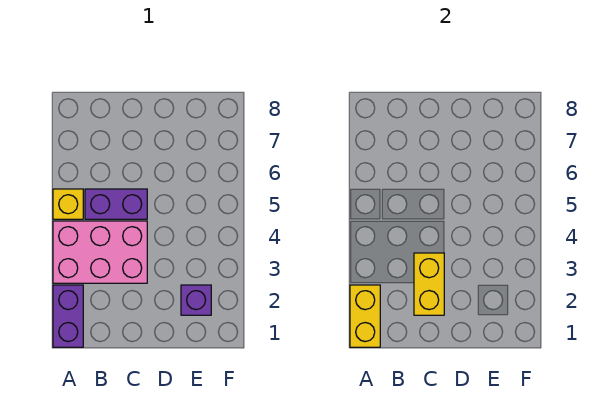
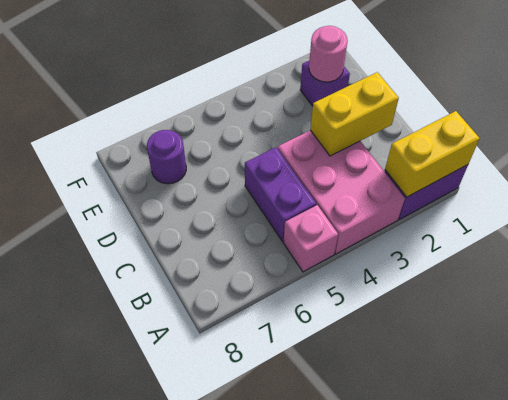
yellow brick A5 level 1 -> pink brick A5 level 1
none -> pink round brick E2 level 2
none -> purple round brick E7 level 1

